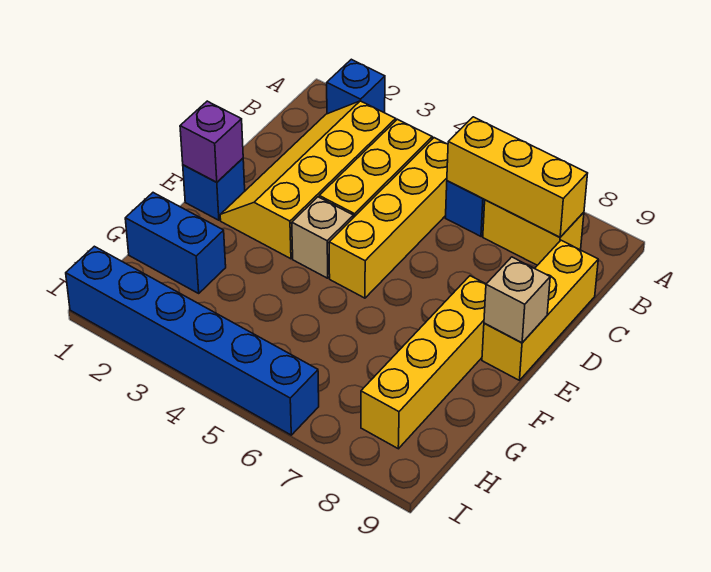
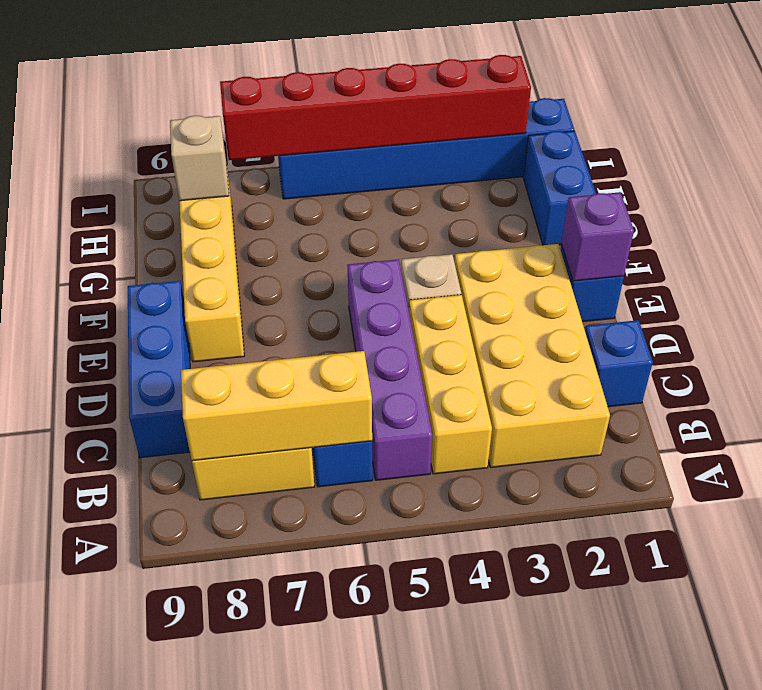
blue brick A2 level 1 -> blue brick C1 level 1
yellow slope B2:E3 level 1 top 3 -> yellow brick B2:E3 level 1
yellow brick B5:E5 level 1 -> purple brick B5:E5 level 1
yellow brick C9:E9 level 1 -> blue brick C9:E9 level 1
tan brick E9 level 2 -> tan brick H8 level 2
blue brick G1:G2 level 1 -> blue brick G1:H1 level 1
none -> red brick I2:I7 level 2

